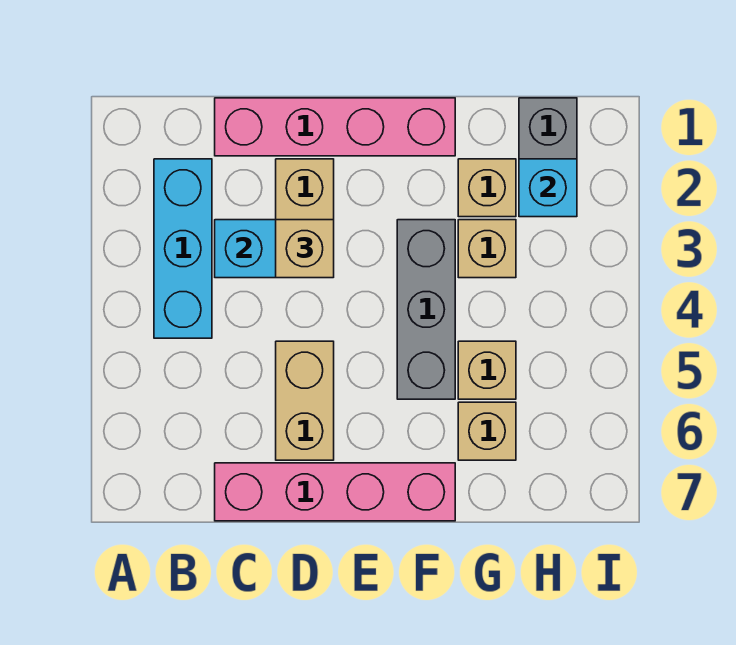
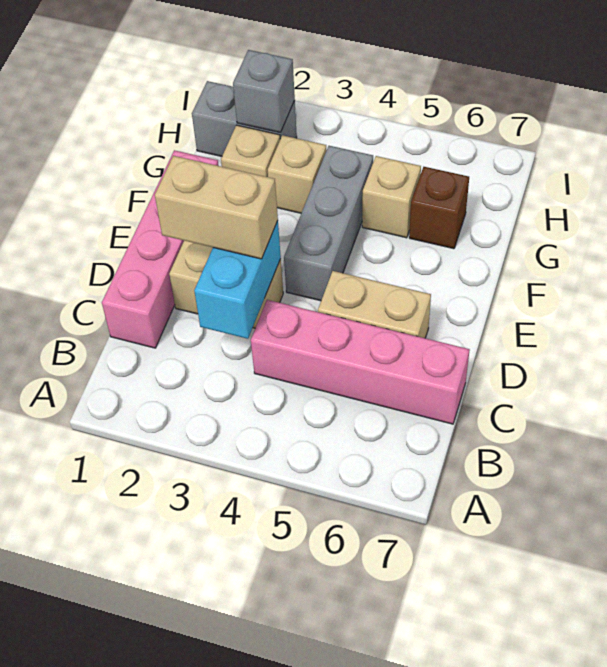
cyan brick B2:B4 level 1 -> none
pink brick C7:F7 level 1 -> pink brick C4:C7 level 1
tan brick D3 level 3 -> tan brick D2:D3 level 3
grey brick F3:F5 level 1 -> grey brick E4:G4 level 1
tan brick G6 level 1 -> brown brick G6 level 1
cyan brick H2 level 2 -> grey brick H2 level 2

